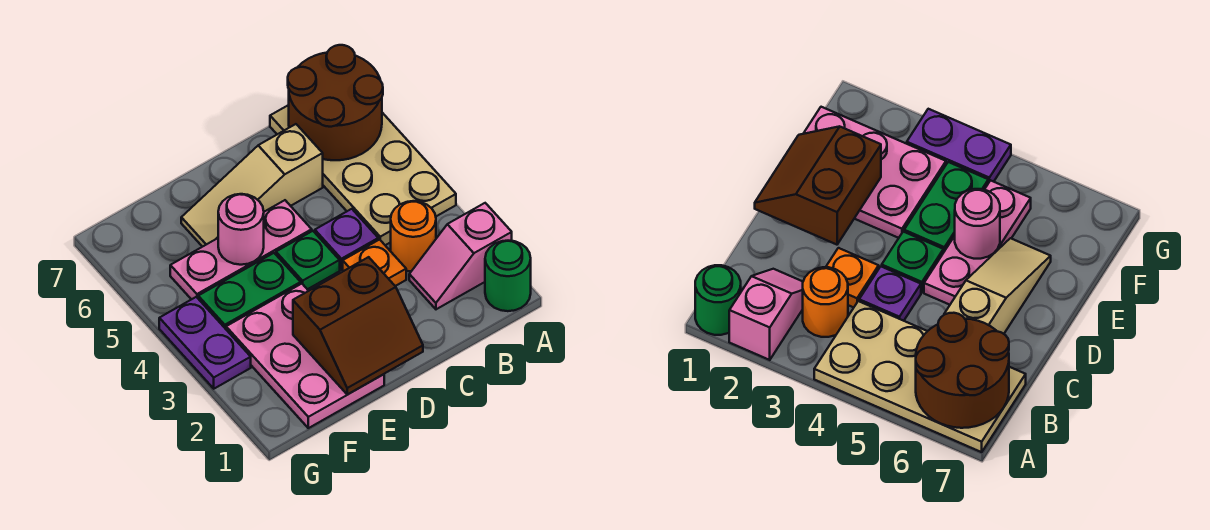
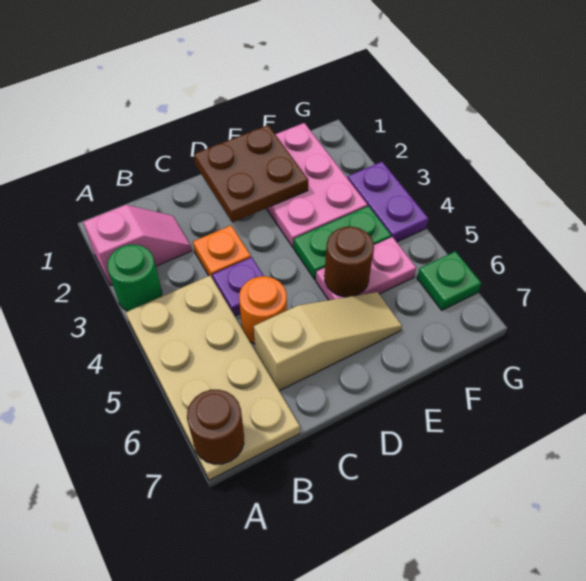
green round brick A1 level 1 -> green round brick A3 level 1
brown round brick A6:B7 level 2 -> brown round brick A7 level 2
orange round brick B3 level 1 -> orange round brick C5 level 1
brown slope D1:E2 level 2 top 2 -> brown plate D1:E2 level 2
green plate D4 level 1 -> green plate G6 level 1
pink plate D5:F5 level 1 -> pink plate E5:F5 level 1
pink round brick E5 level 2 -> brown round brick E5 level 2

